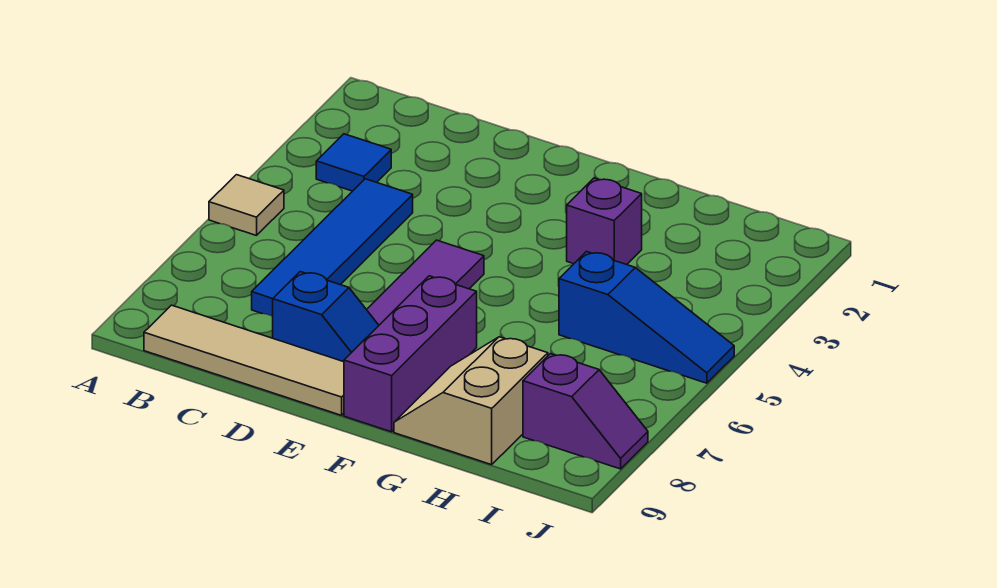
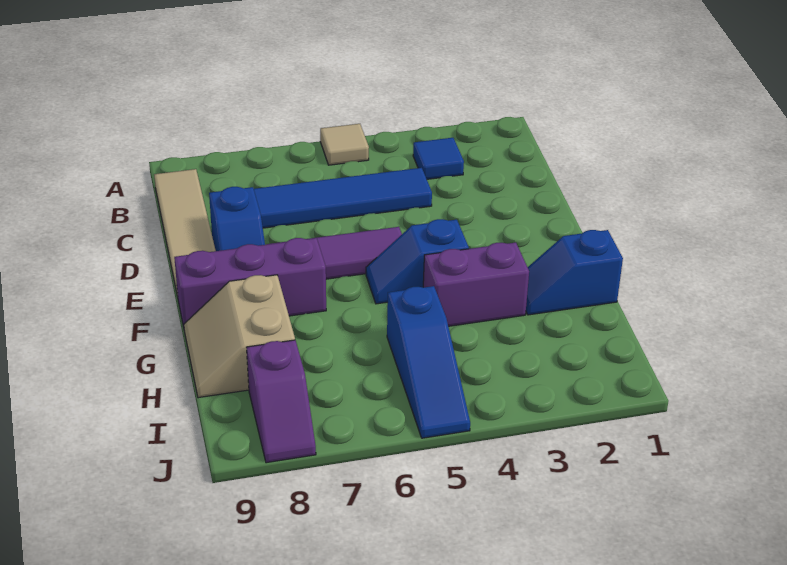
none -> blue slope F4:F5 level 1 top 4
none -> blue slope G1:G2 level 1 top 1
purple brick G3 level 1 -> purple brick G3:G4 level 1
tan slope G8:H9 level 1 top H -> tan slope G8:H9 level 1 top 8

